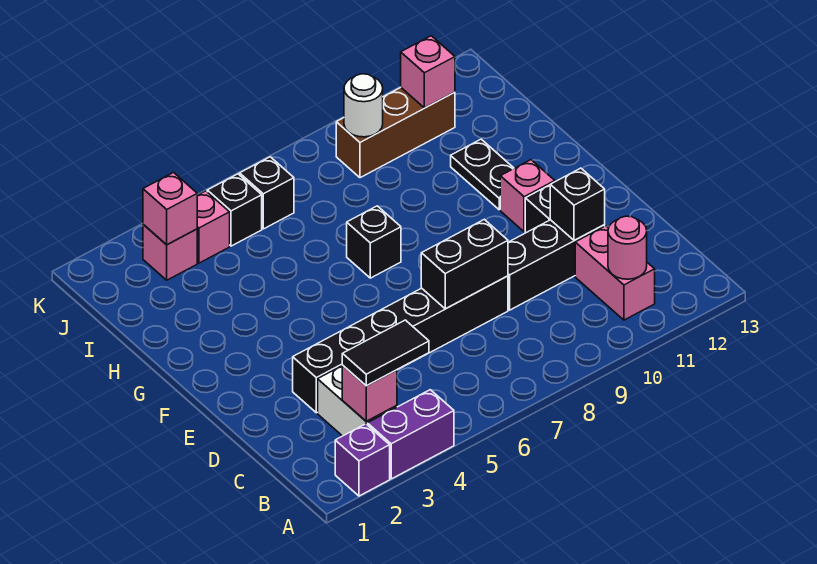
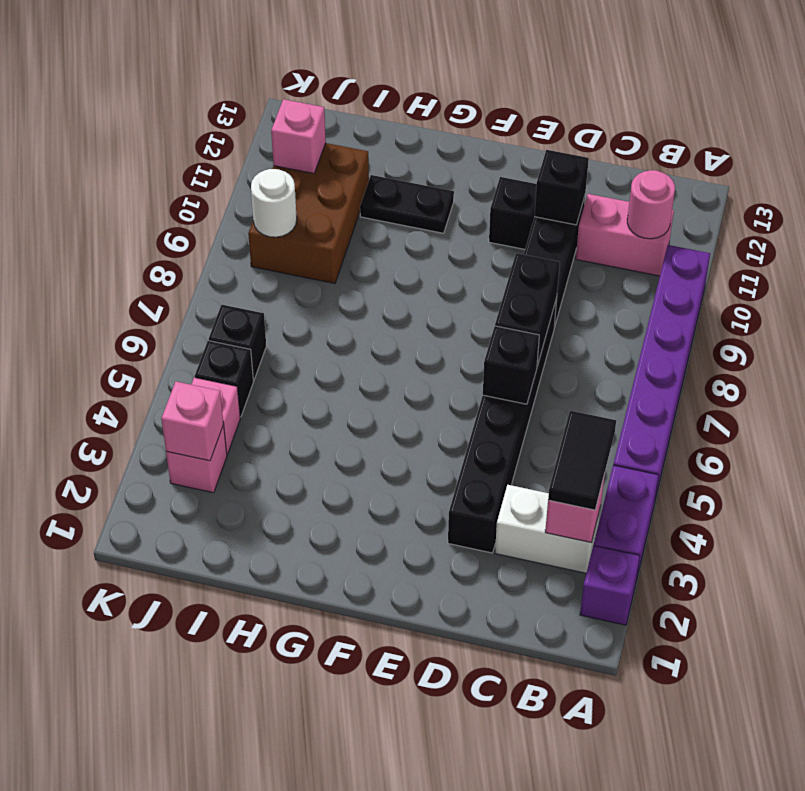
none -> purple brick A5:A10 level 1
pink brick F11 level 1 -> none
black brick G7 level 1 -> black brick D6 level 2
brown brick J9:J11 level 1 -> brown brick I9:J11 level 1

